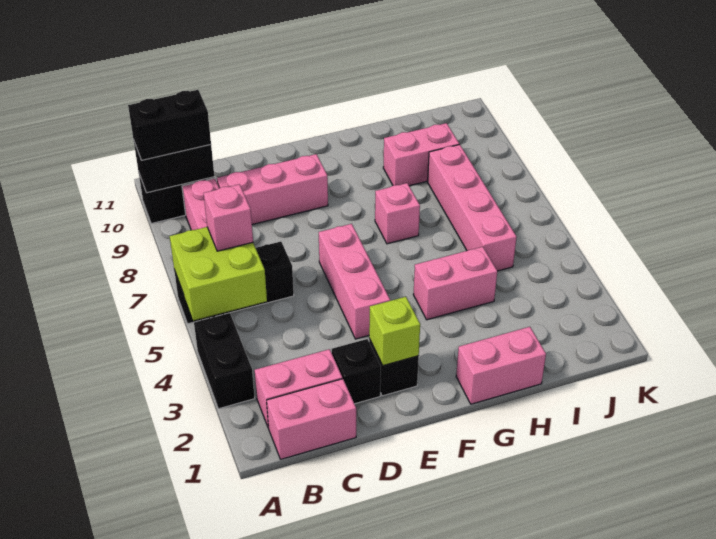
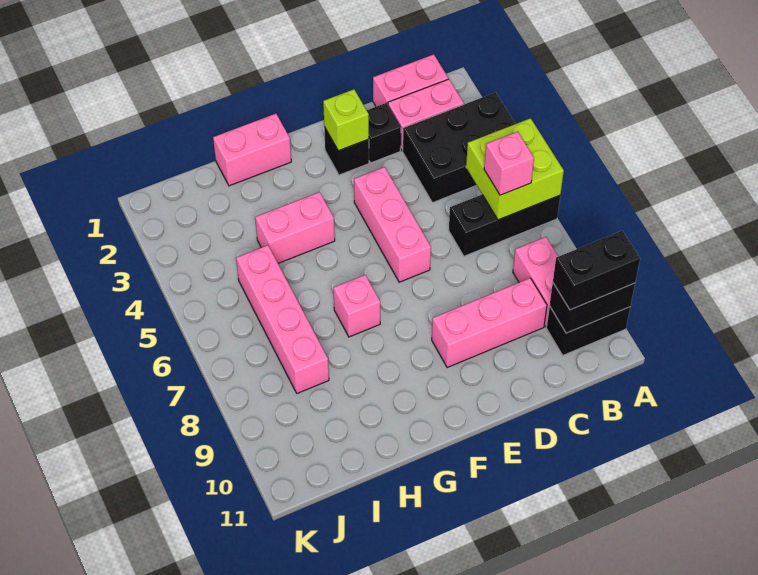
black brick A3:A4 level 1 -> black brick A3:C4 level 1
pink brick H9:I9 level 1 -> none

